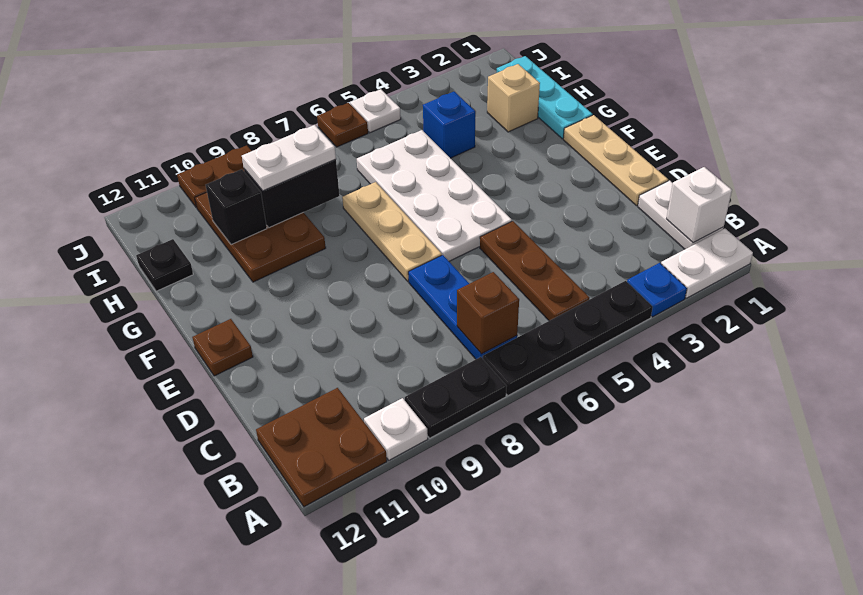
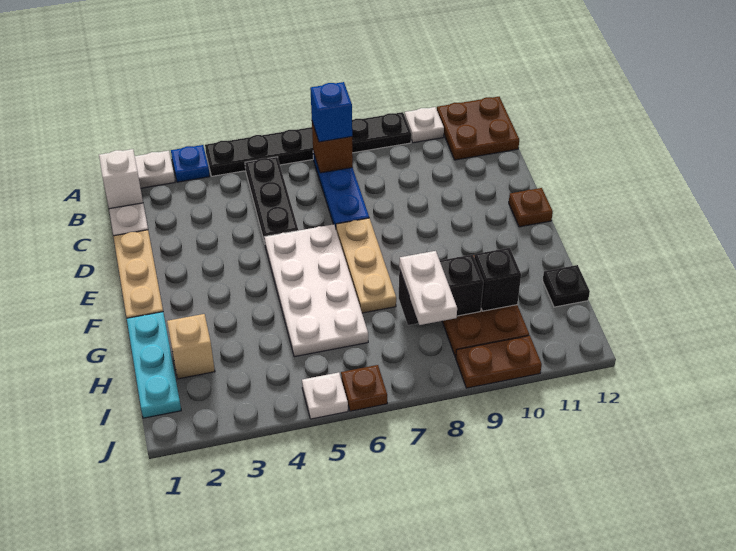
brown plate B5:D5 level 1 -> black plate B5:D5 level 1
blue brick H4 level 1 -> blue brick B7 level 3
white plate H8:H9 level 3 -> white plate H8:I8 level 3

